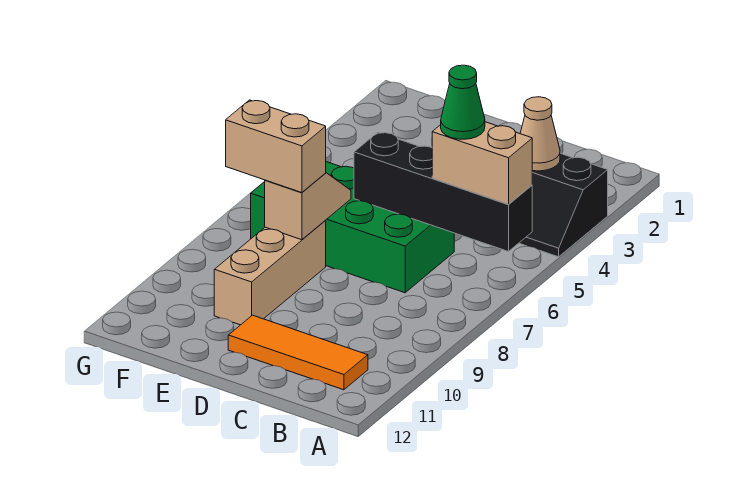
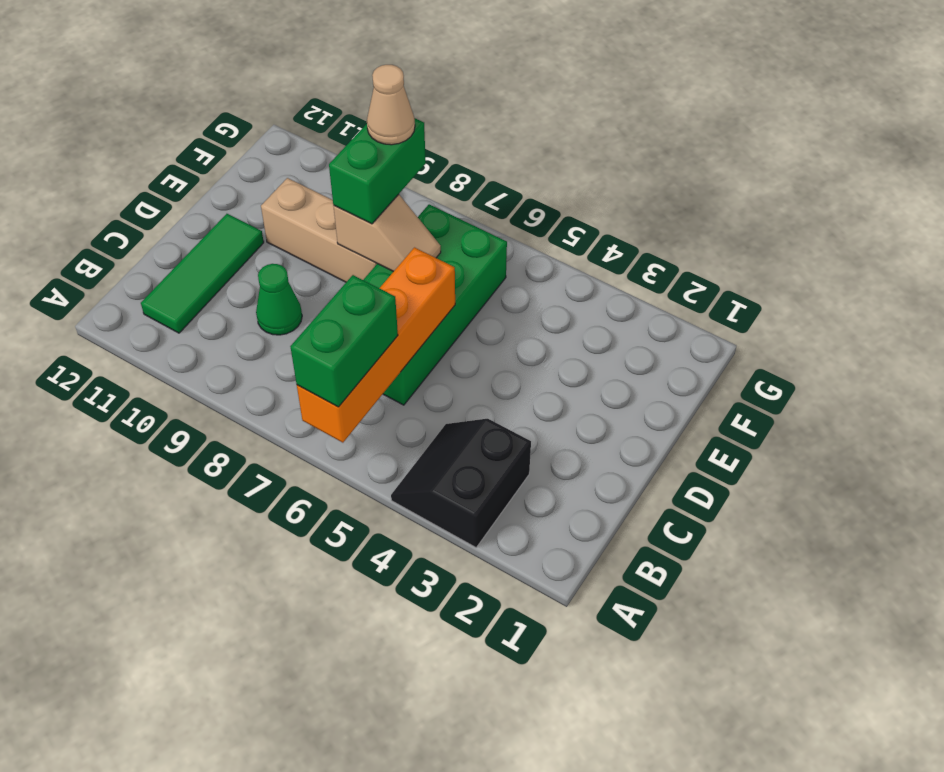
black brick A6:D6 level 2 -> orange brick A6:D6 level 2
tan brick A6:B6 level 3 -> green brick A6:B6 level 3
tan cone B3 level 2 -> tan cone F8 level 4
green cone B6 level 4 -> green cone C9 level 1
orange tile B11:D11 level 1 -> green tile B11:D11 level 1
tan brick E8:F8 level 3 -> green brick E8:F8 level 3

